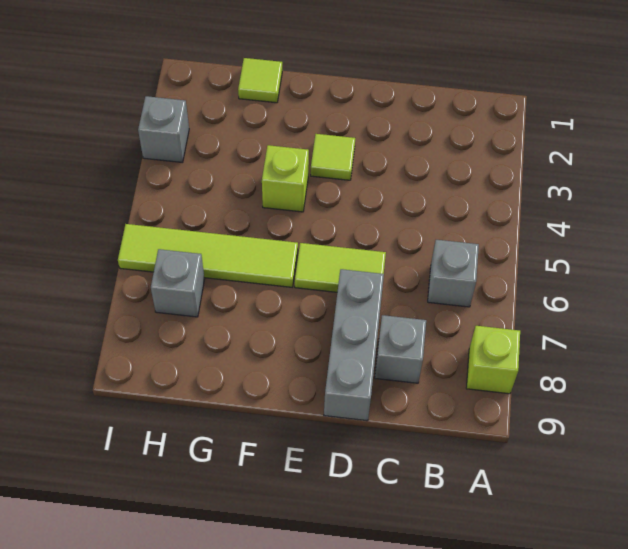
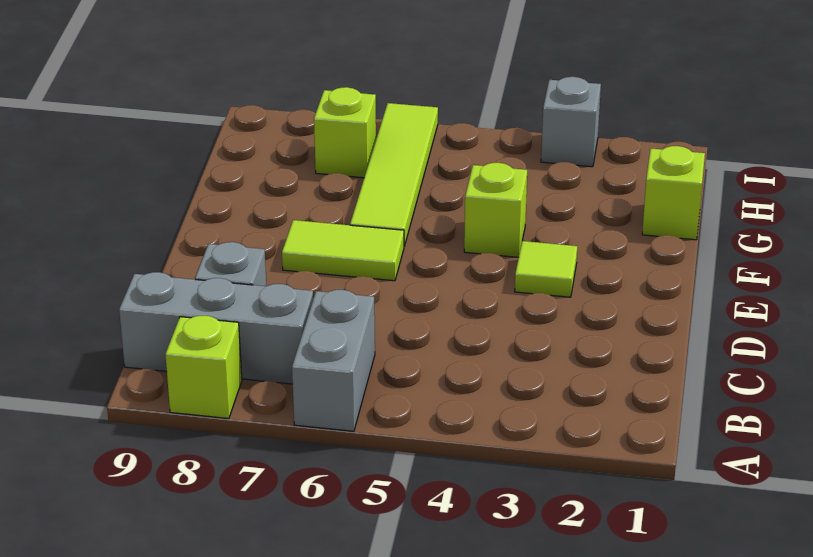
grey brick B6 level 1 -> grey brick A6:B6 level 1
lime tile D6:E6 level 1 -> lime tile E6:E7 level 1
grey brick D7:D9 level 1 -> grey brick B7:B9 level 1
lime tile G1 level 1 -> lime brick G1 level 1
grey brick H7 level 1 -> lime brick H7 level 1

